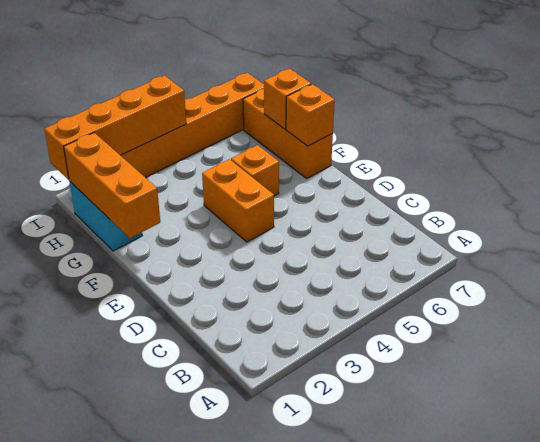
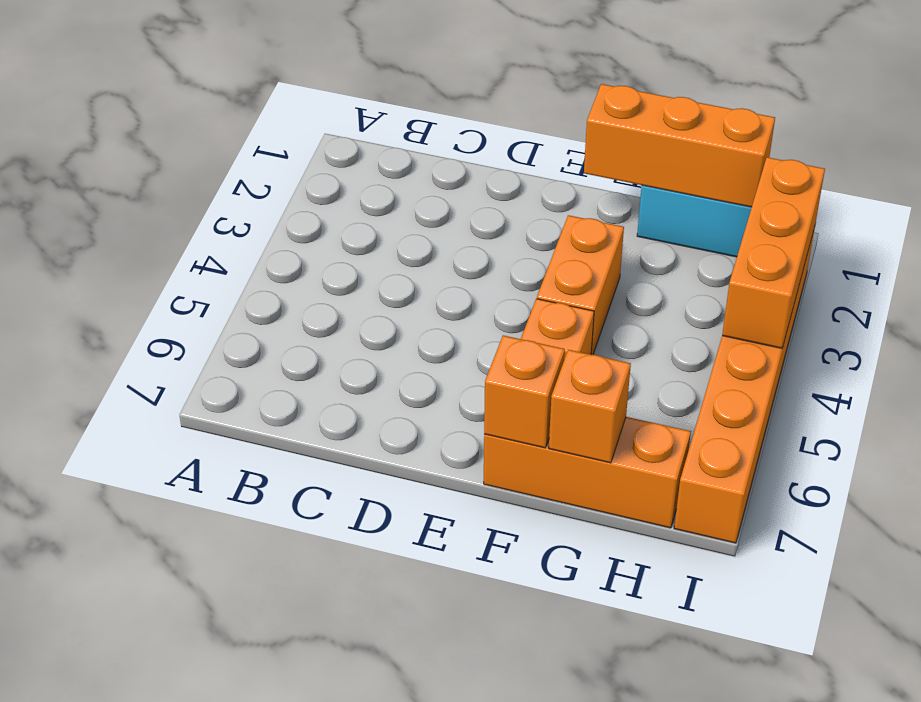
orange brick E4:F4 level 1 -> orange brick F3:F4 level 1
orange brick I1:I4 level 2 -> orange brick I2:I4 level 2

